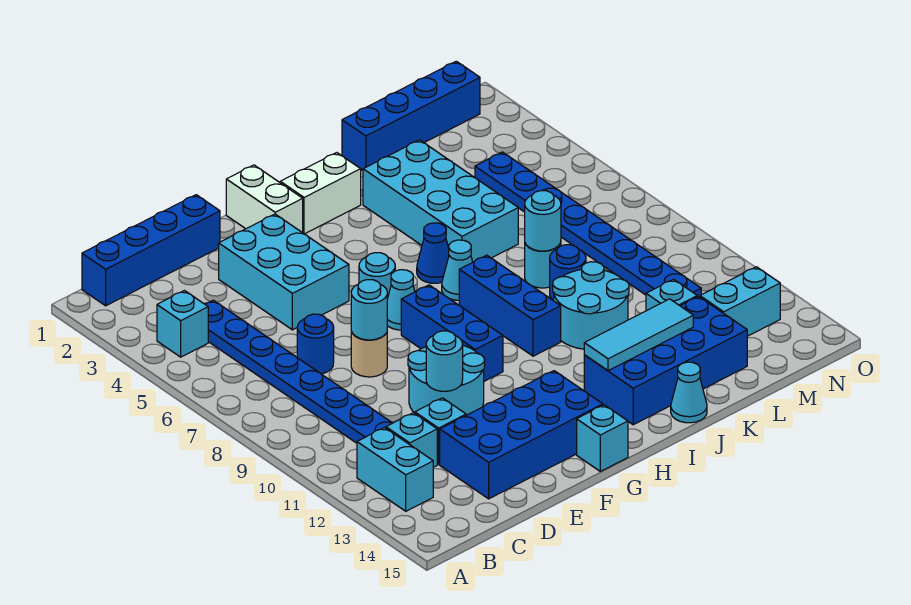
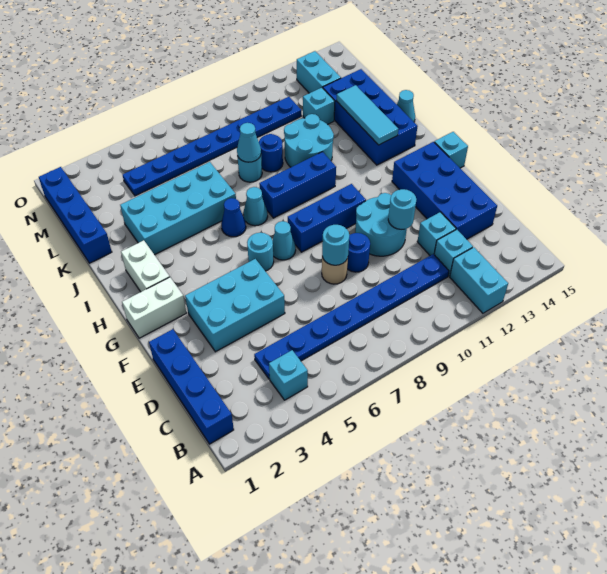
cyan brick B12:B13 level 1 -> cyan brick A12:B12 level 1
blue round brick D7 level 1 -> blue round brick E9 level 1
cyan round brick K8 level 2 -> cyan cone K8 level 2

